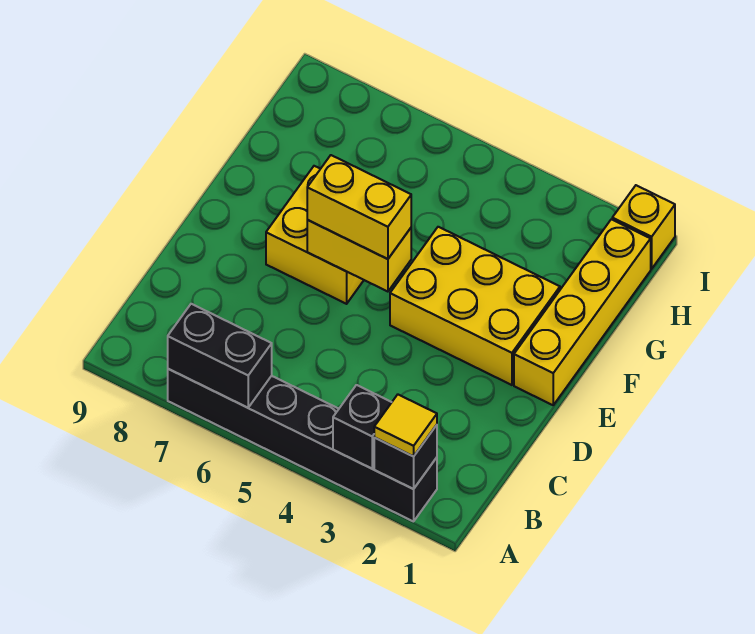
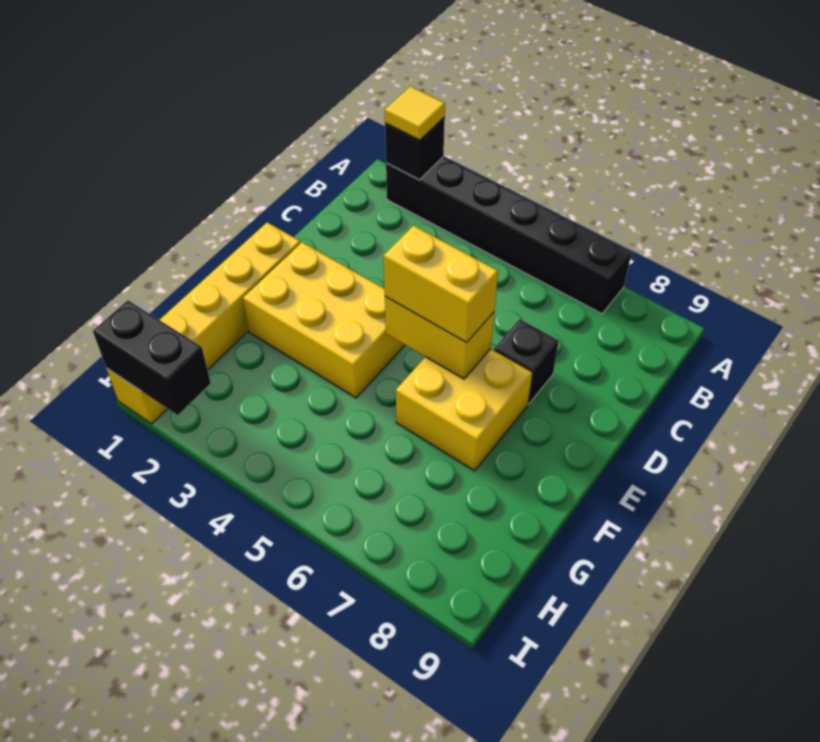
black brick A3 level 2 -> black brick D7 level 1
black brick A6:A7 level 2 -> black brick I1:I2 level 2

